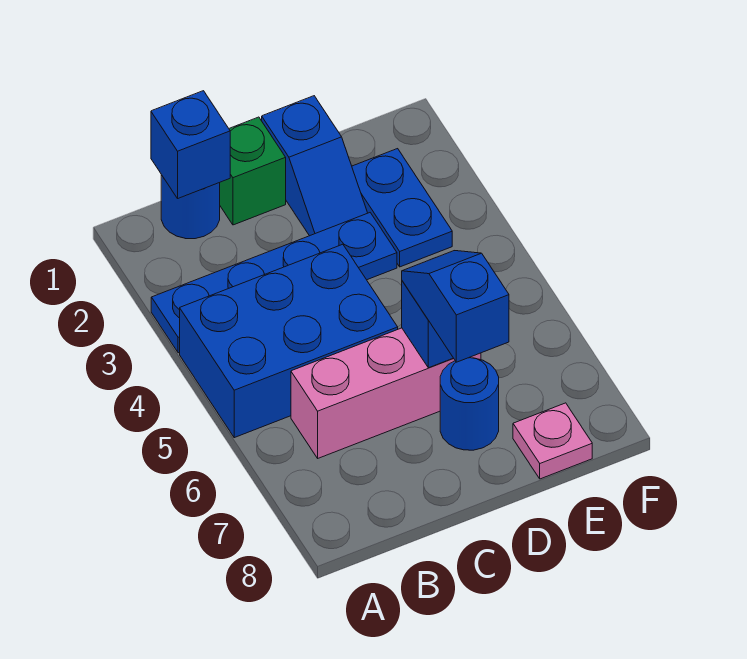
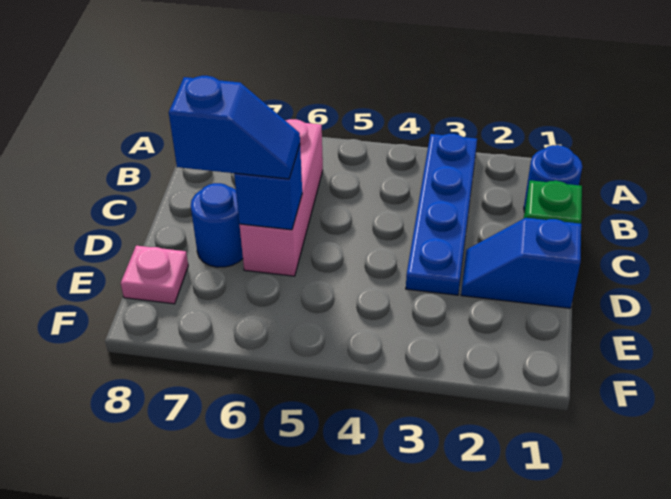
blue brick A4:C5 level 1 -> none
blue brick B1 level 2 -> none
blue plate E2:E3 level 1 -> none

